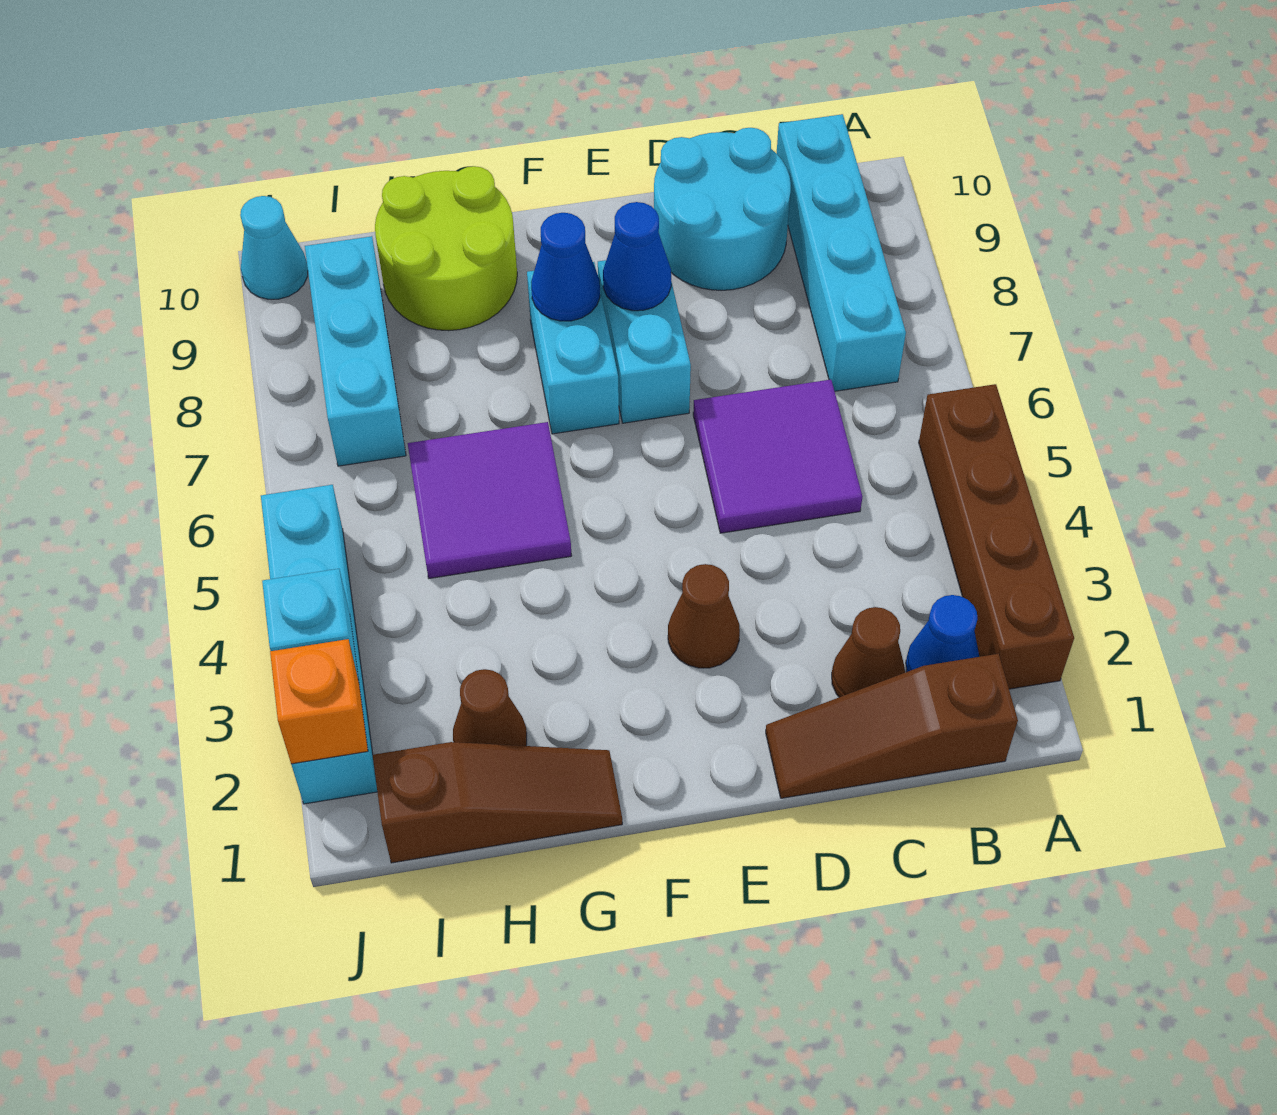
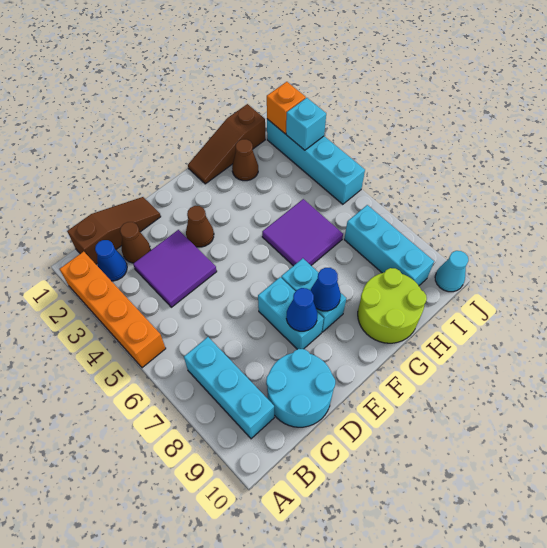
brown brick A2:A5 level 1 -> orange brick A2:A5 level 1
cyan brick B7:B10 level 1 -> cyan brick B7:B9 level 1
purple tile C5:D6 level 1 -> purple tile C3:D4 level 1

